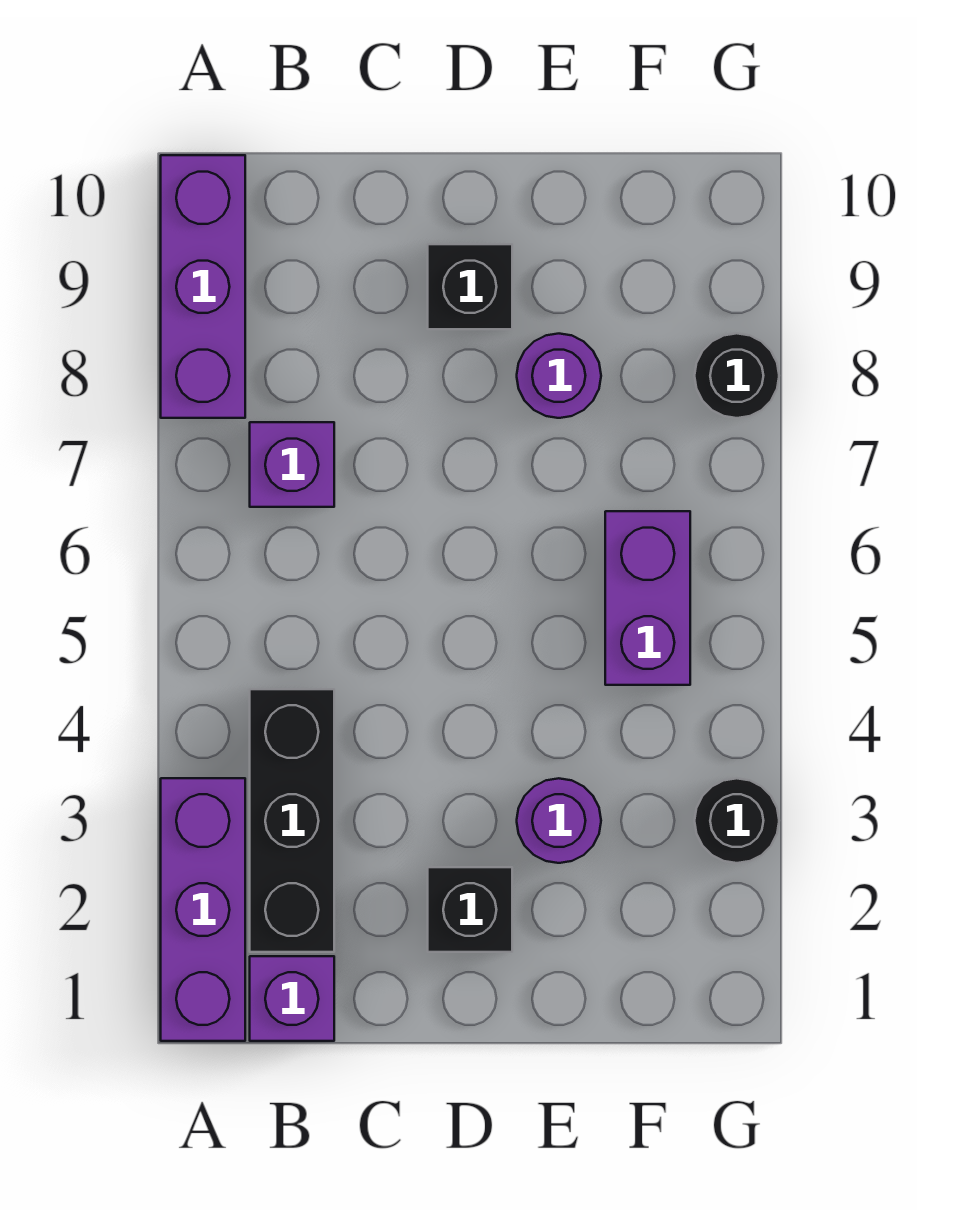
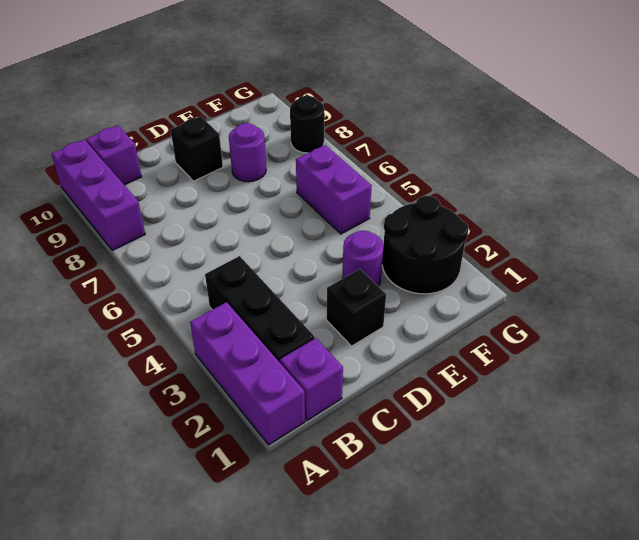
purple brick B7 level 1 -> purple brick B10 level 1
black round brick G3 level 1 -> black round brick F2:G3 level 1

